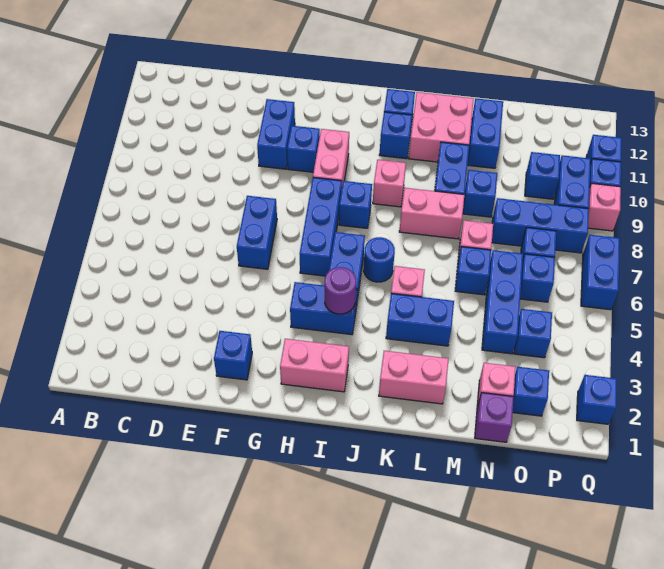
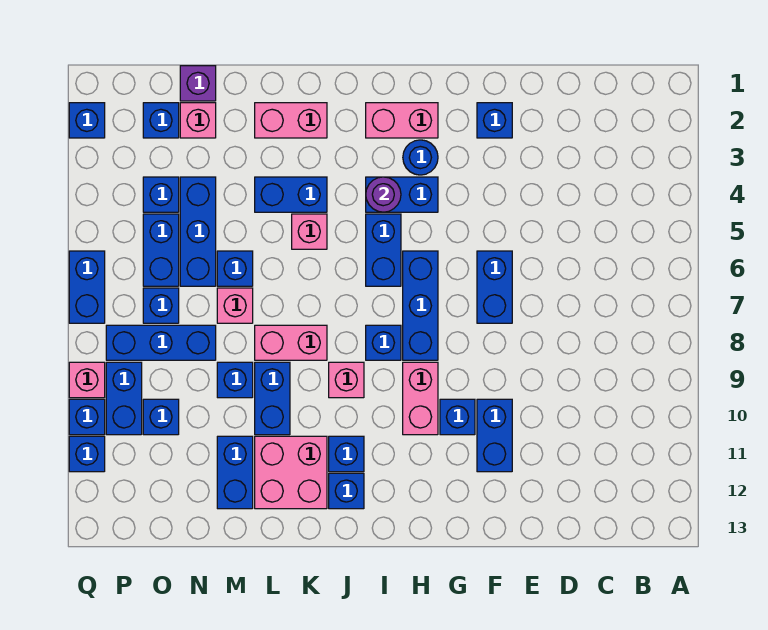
blue round brick J6 level 1 -> blue round brick H3 level 1
blue brick O6 level 1 -> blue brick O5:O6 level 1

